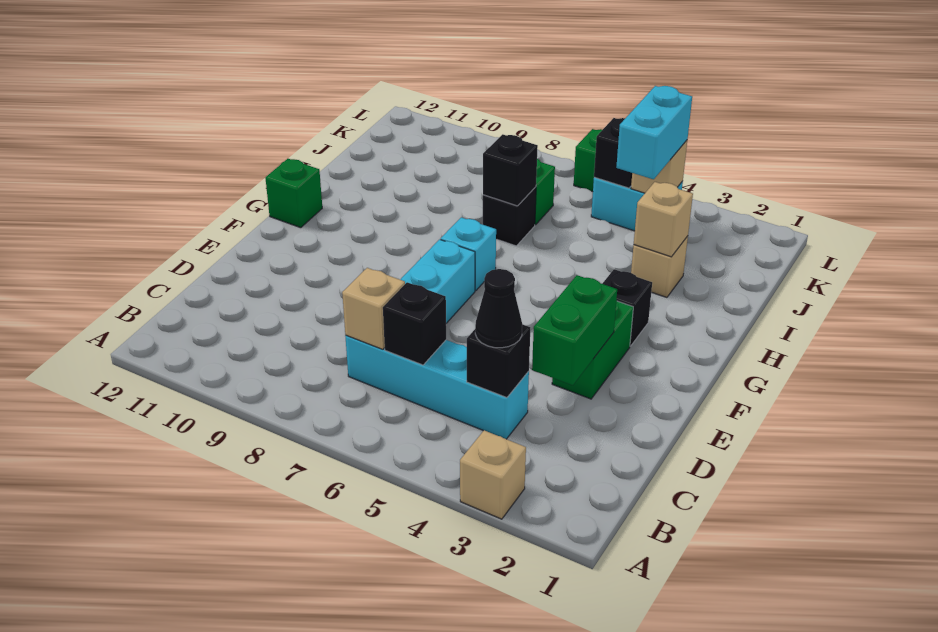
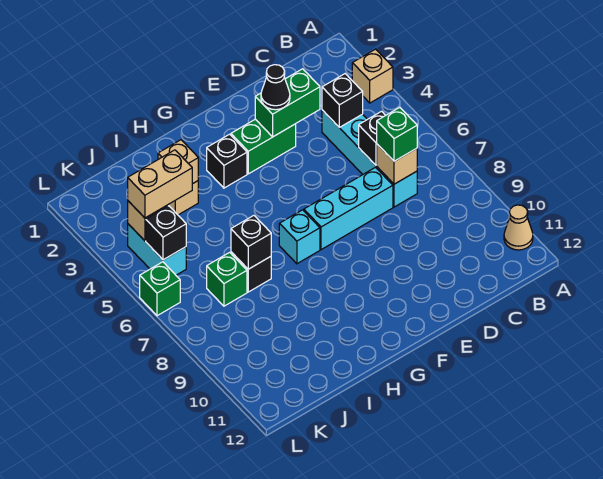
none -> tan cone A11 level 1
black cone C4 level 3 -> black cone E3 level 3
green brick G12 level 1 -> green brick C7 level 3
cyan brick J4:K4 level 3 -> tan brick J4:K4 level 3

